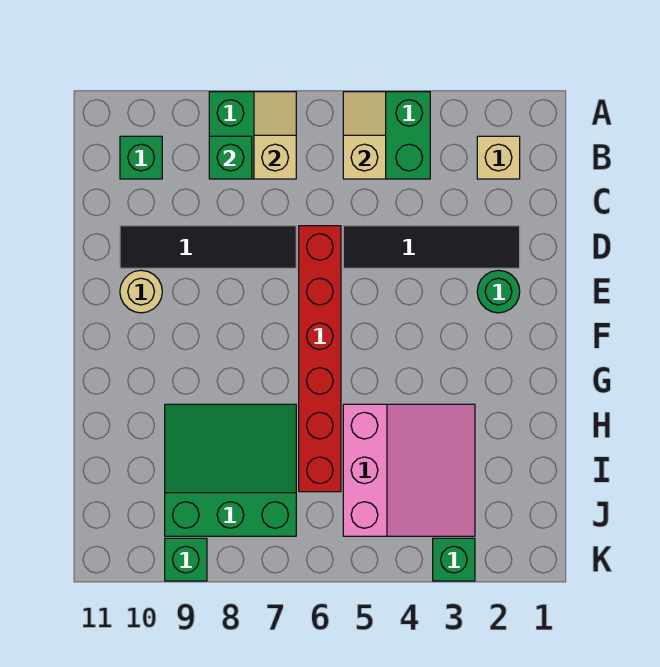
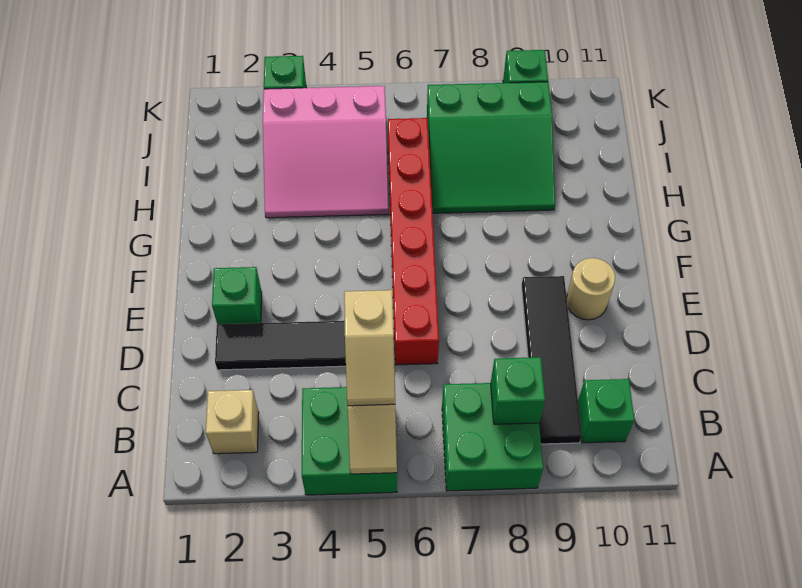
tan slope A7:B7 level 2 top B -> tan slope B5:C5 level 3 top C
black tile D7:D10 level 1 -> black tile B9:E9 level 1
green round brick E2 level 1 -> green brick E2 level 1
pink slope H3:J5 level 1 top 5 -> pink slope H3:J5 level 1 top J

